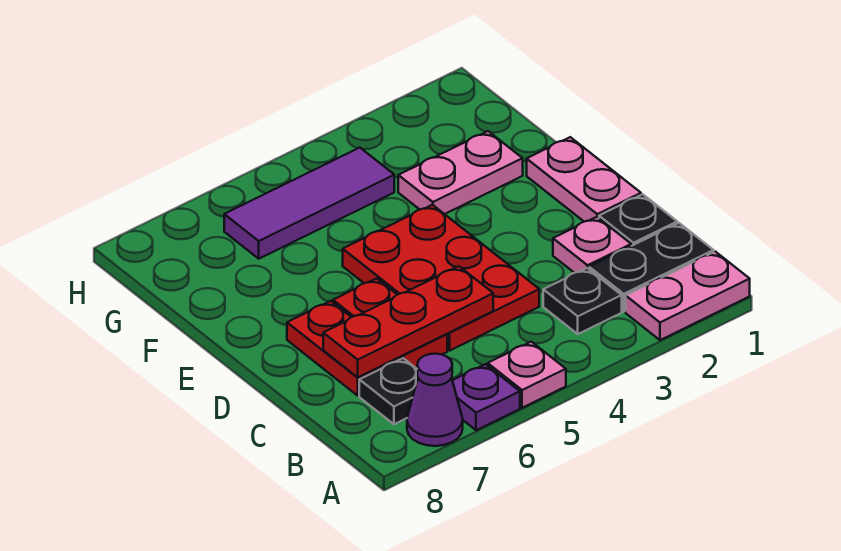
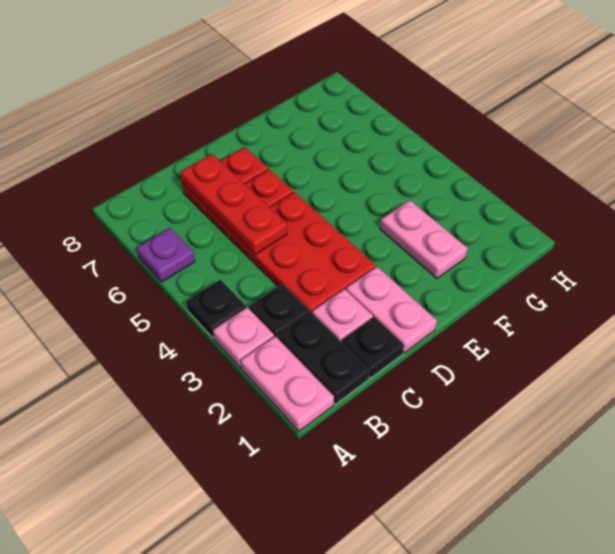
pink plate A5 level 1 -> pink plate A3 level 1
purple cone A7 level 1 -> none
black plate B7 level 1 -> black plate A4 level 1
red plate C4:E5 level 1 -> red plate C3:D5 level 1
pink plate D1:E1 level 1 -> pink plate D1:D2 level 1
purple tile G4:G6 level 1 -> none

